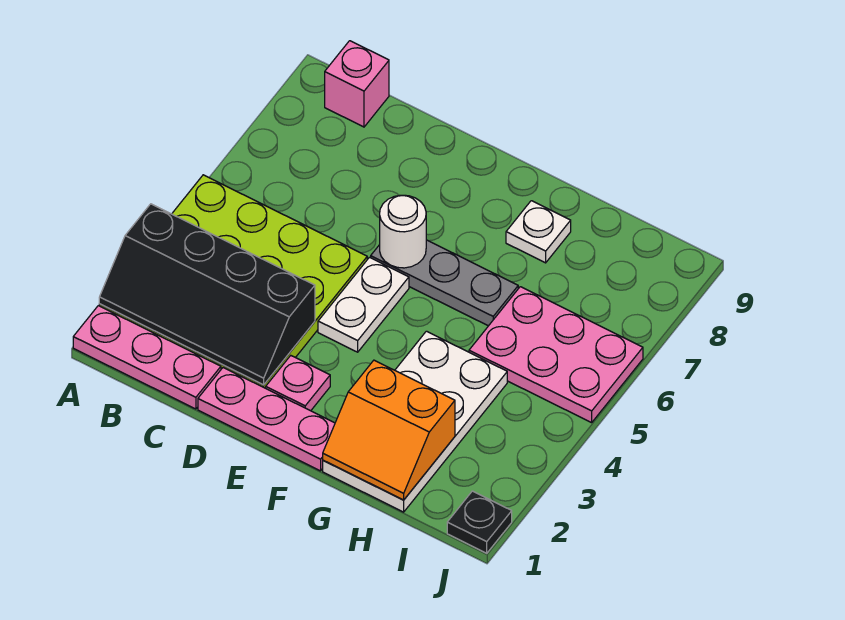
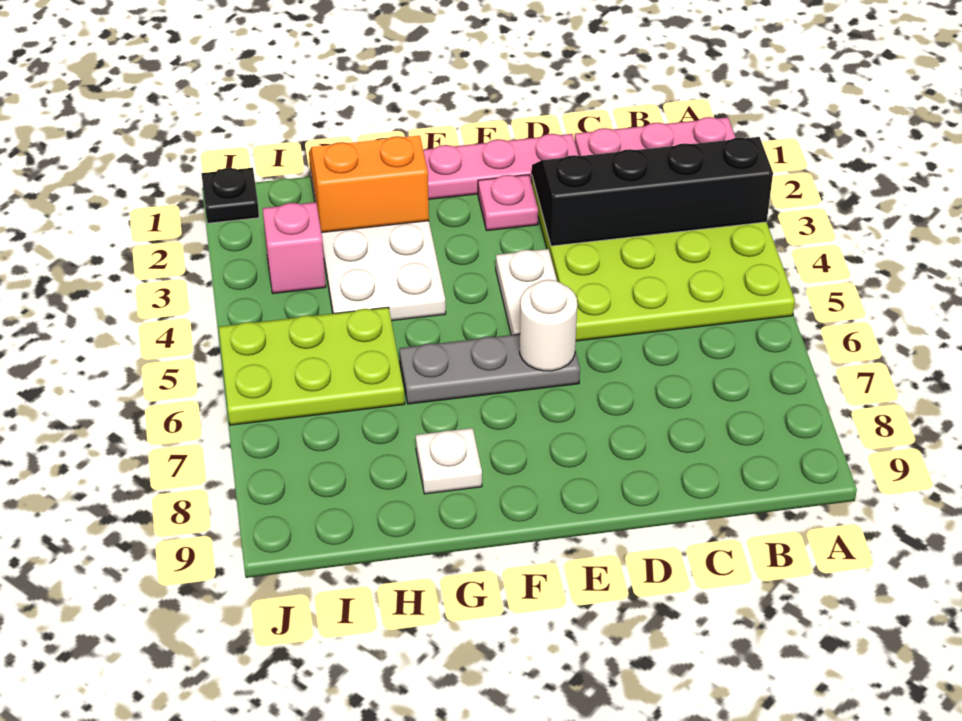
pink brick B9 level 1 -> pink brick I3 level 1
pink plate H5:J6 level 1 -> lime plate H5:J6 level 1

